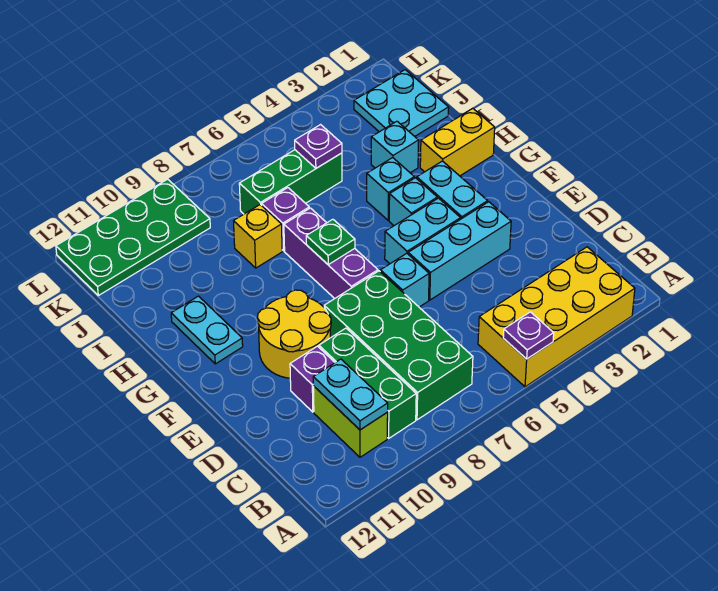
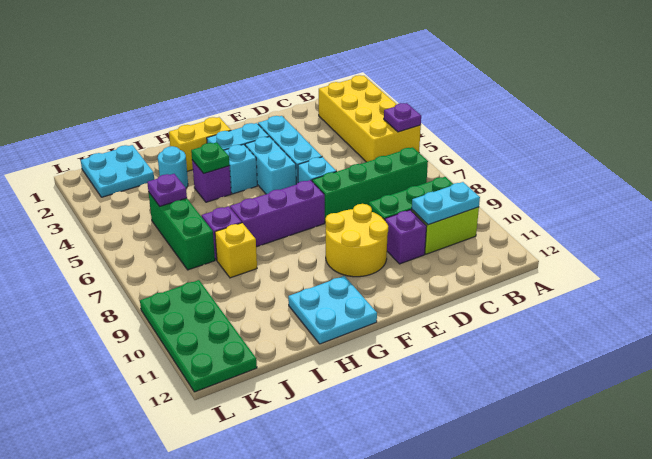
green brick B7:E8 level 1 -> green brick B7:E7 level 1
green plate G7 level 2 -> green plate H4 level 2
cyan plate G11:H11 level 1 -> cyan plate G11:H12 level 1
yellow brick H1:H2 level 1 -> yellow brick G2:H2 level 1
cyan brick H4 level 1 -> purple brick H4 level 1
cyan brick I3 level 1 -> cyan round brick I3 level 1

